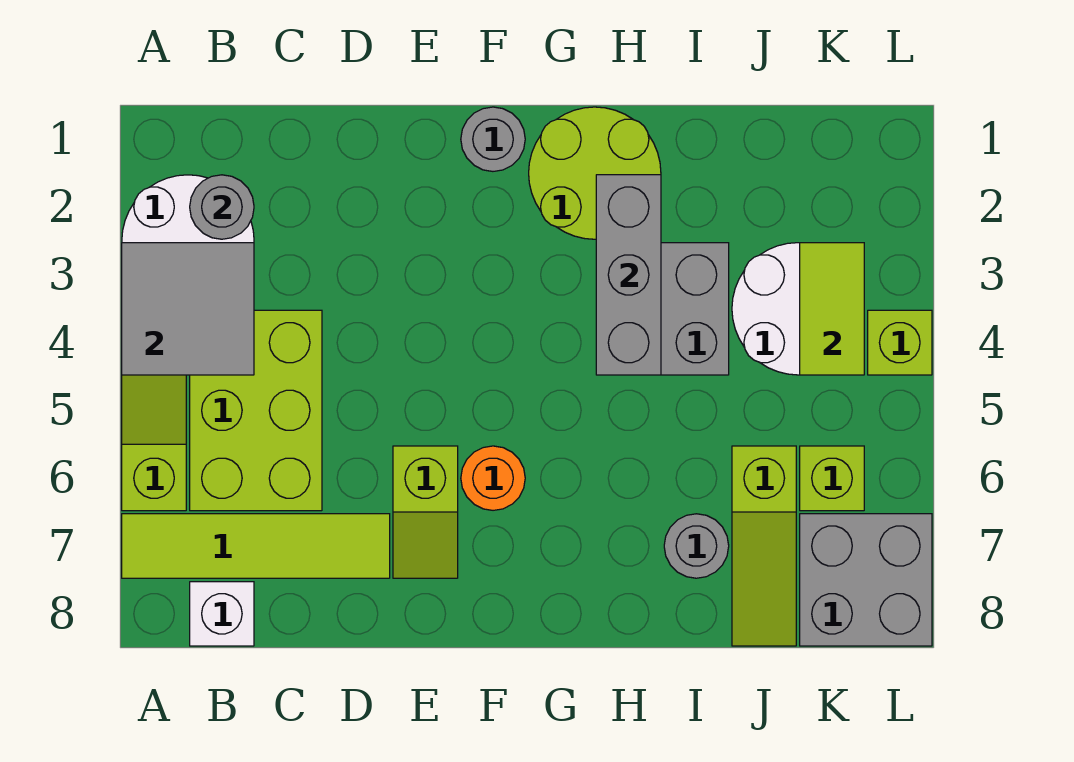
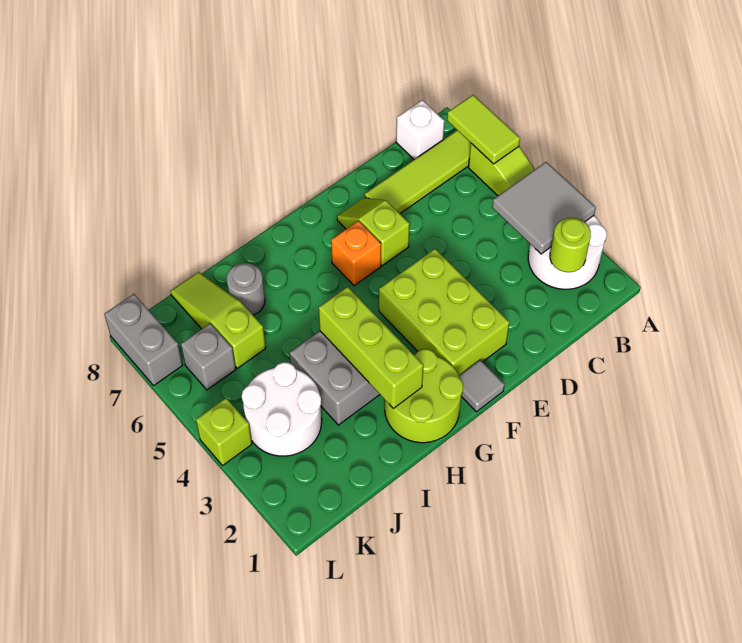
grey round brick B2 level 2 -> lime round brick B2 level 2
lime brick B4:C6 level 1 -> lime brick E2:F4 level 1
grey round brick F1 level 1 -> grey tile F1 level 1
orange round brick F6 level 1 -> orange brick F6 level 1
grey brick H2:H4 level 2 -> lime brick H2:H4 level 2
lime tile K3:K4 level 2 -> lime tile A6:A7 level 2
lime brick K6 level 1 -> grey brick K6 level 1
grey brick K7:L8 level 1 -> grey brick L7:L8 level 1

